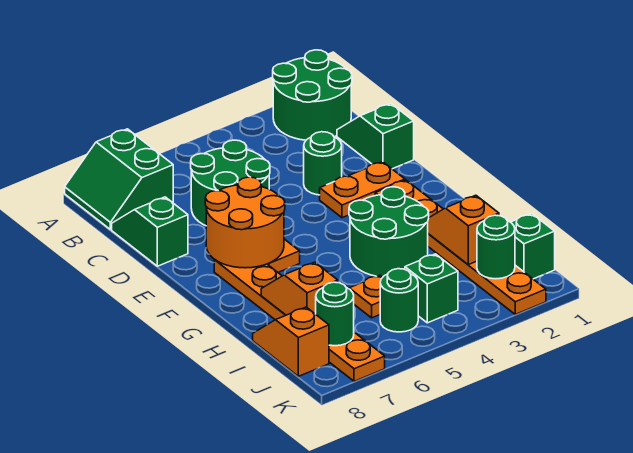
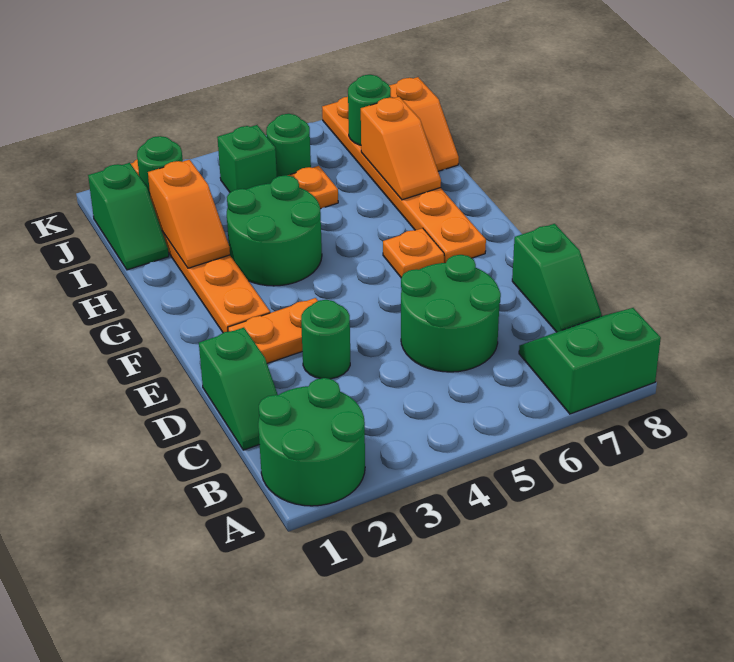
green slope A7:B8 level 1 top 7 -> green slope A7:B8 level 1 top A
orange round brick E6:F7 level 2 -> none

